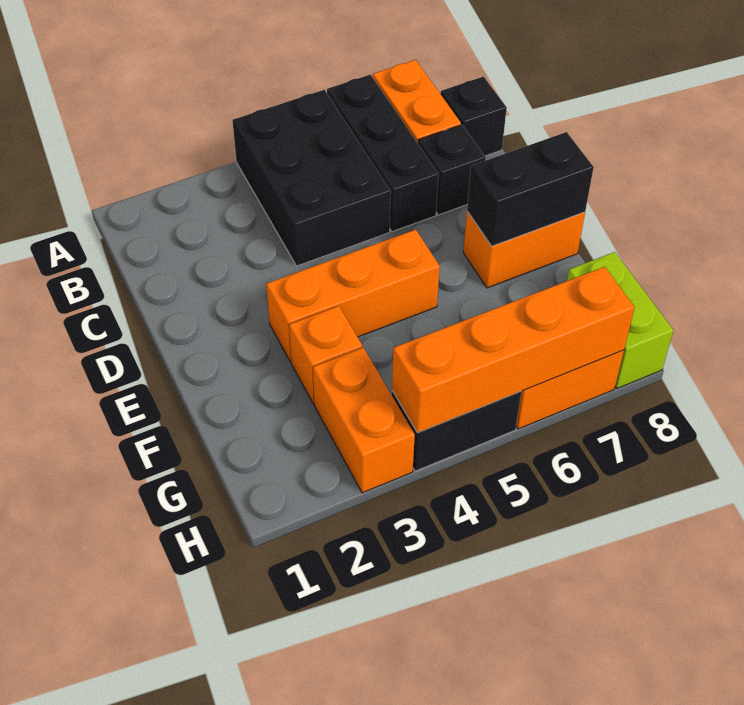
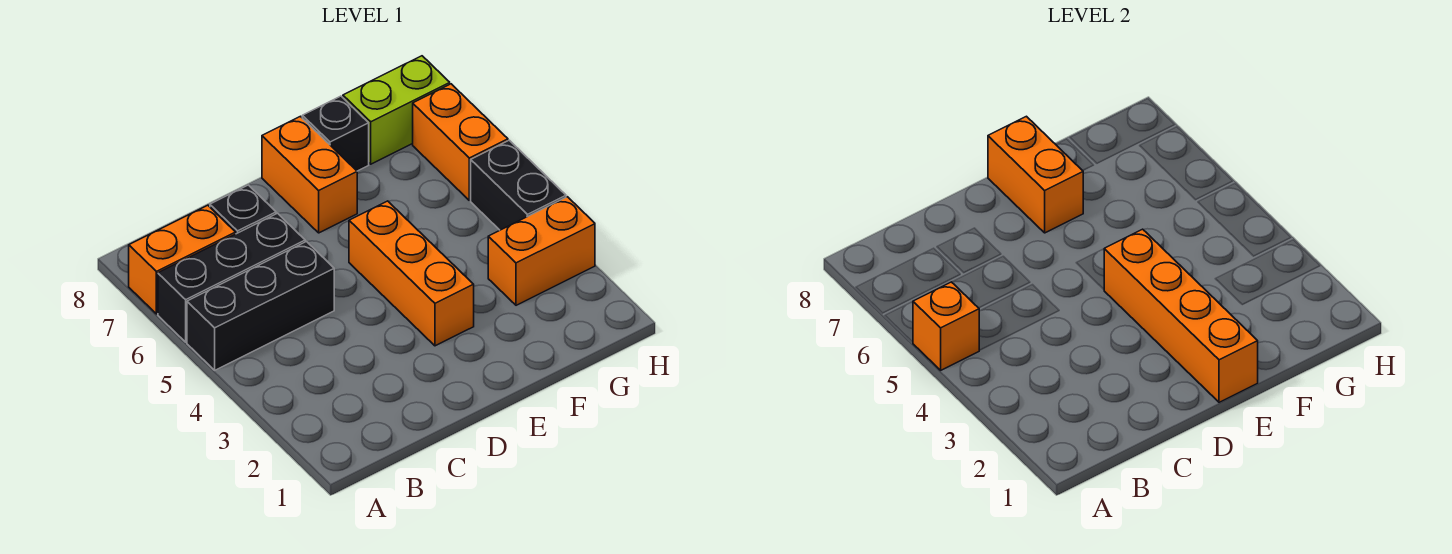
black brick A4:C5 level 1 -> black brick A5:C5 level 1
black brick B8 level 1 -> black brick F8 level 1
black brick E7:E8 level 2 -> orange brick E7:E8 level 2
orange brick F3 level 1 -> orange brick A5 level 2
orange brick H4:H7 level 2 -> orange brick E1:E4 level 2

